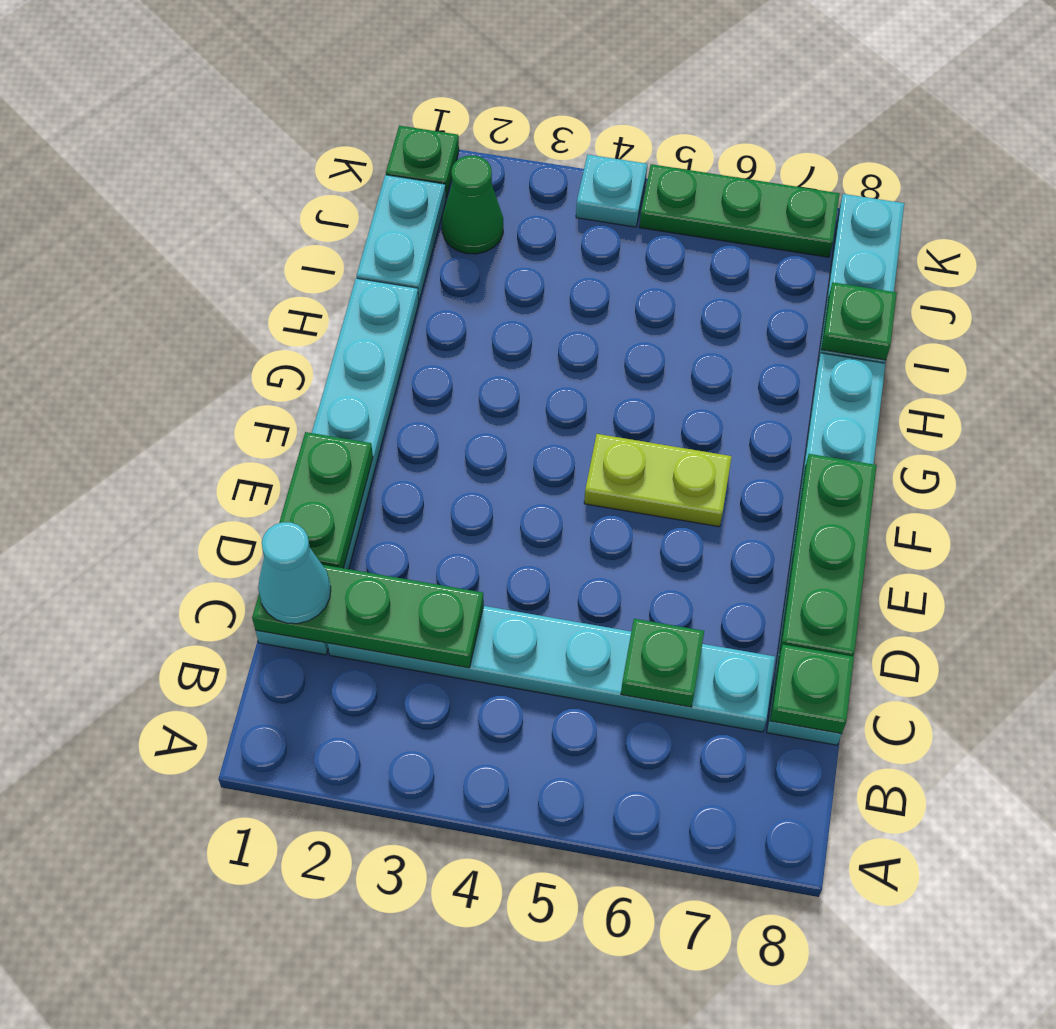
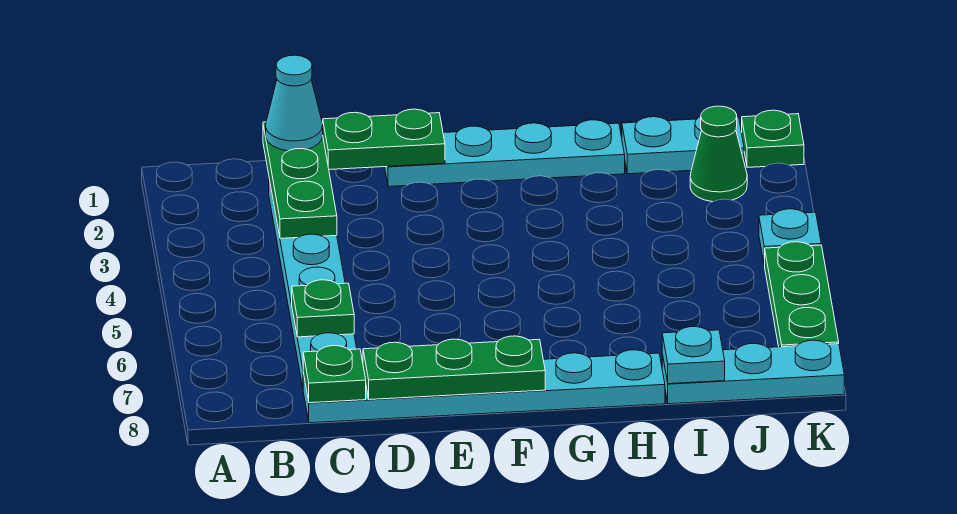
cyan plate C1:H1 level 1 -> cyan plate E1:H1 level 1
lime plate F5:F6 level 1 -> none
green plate I8 level 2 -> cyan plate I8 level 2

